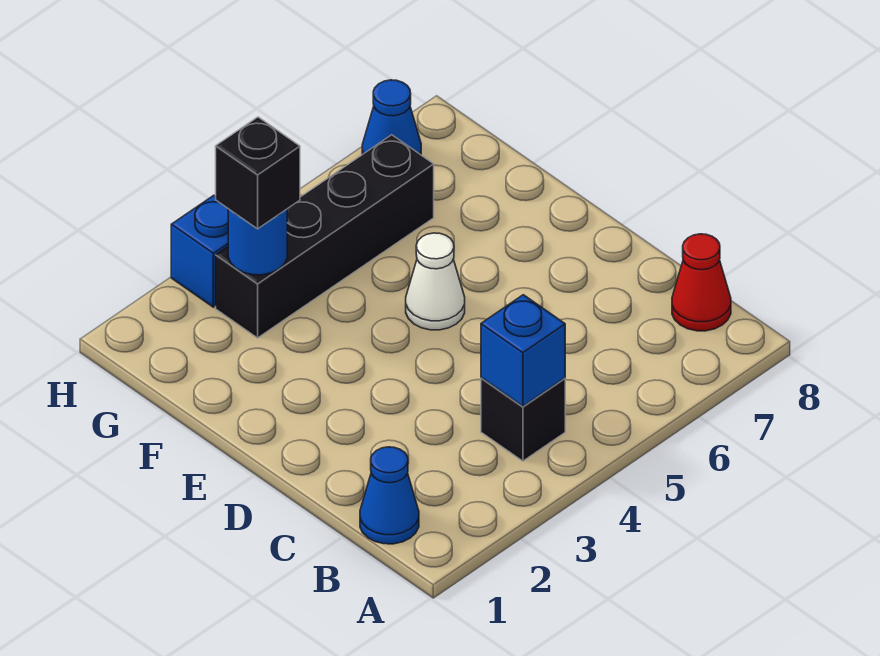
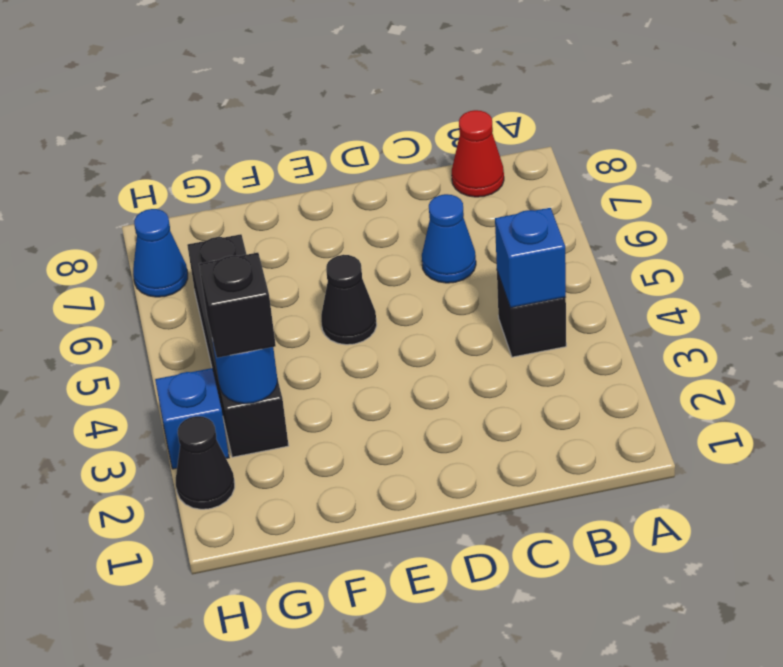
blue cone B1 level 1 -> blue cone C6 level 1
white cone E5 level 1 -> black cone E5 level 1
none -> black cone H2 level 1

